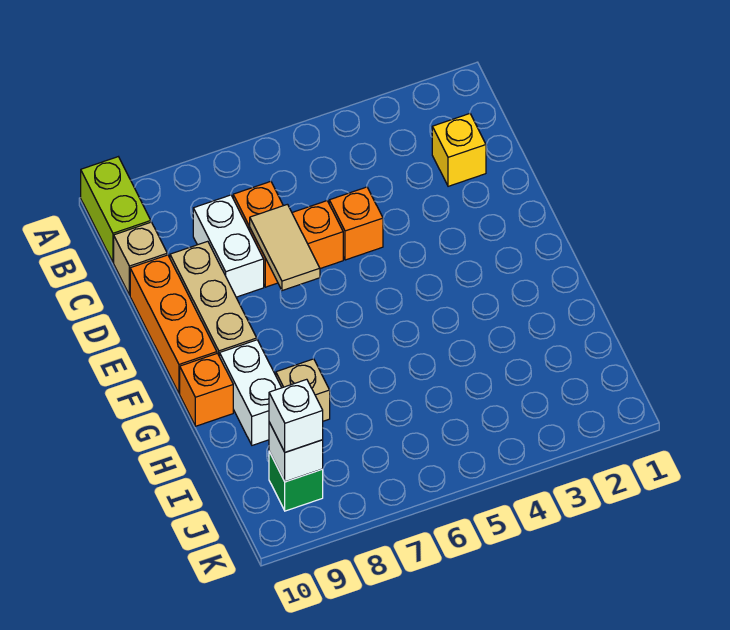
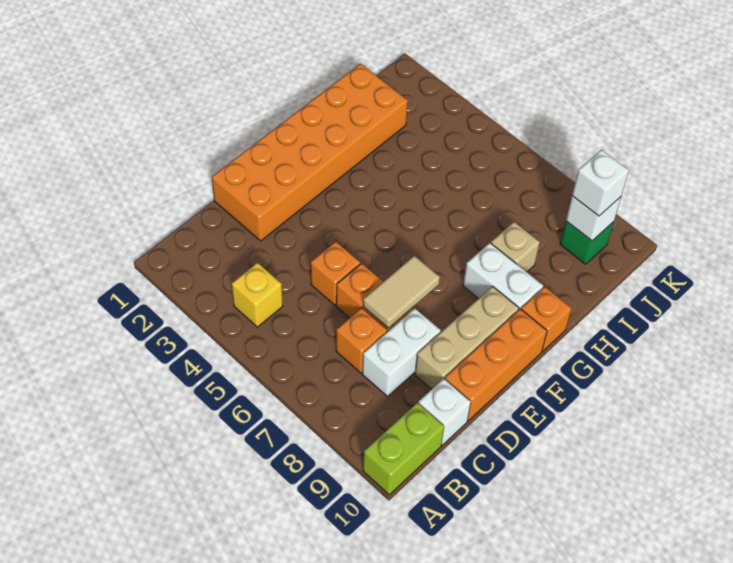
yellow brick C2 level 1 -> yellow brick B4 level 1
tan brick C10 level 1 -> white brick C10 level 1
none -> orange brick D1:I2 level 1
white brick G9:H9 level 1 -> white brick G8:G9 level 1

